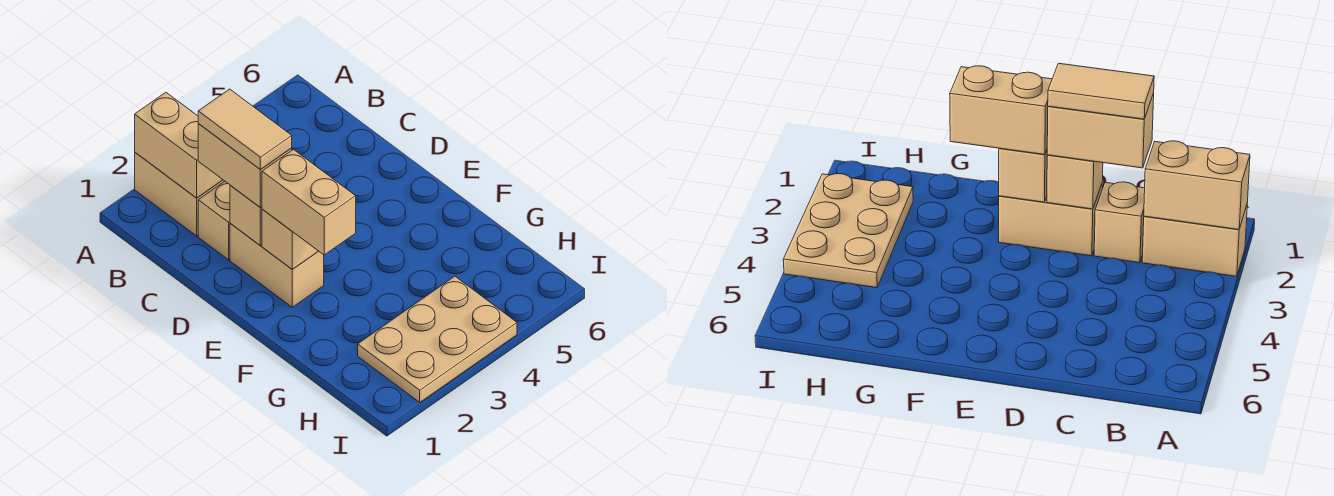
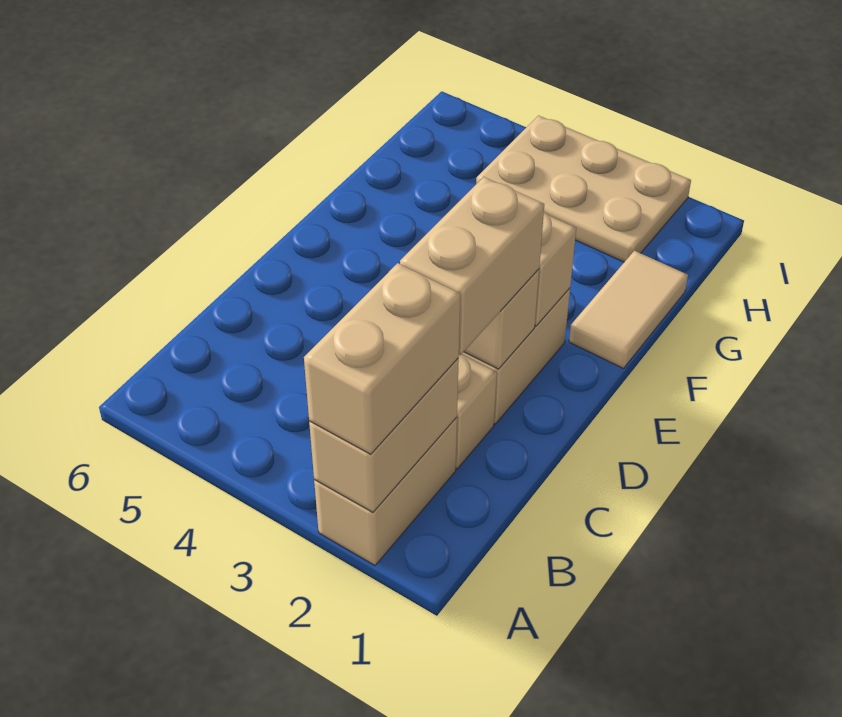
tan tile C2:D2 level 4 -> tan tile F1:G1 level 1
tan brick E2:F2 level 3 -> tan brick A2:B2 level 3

